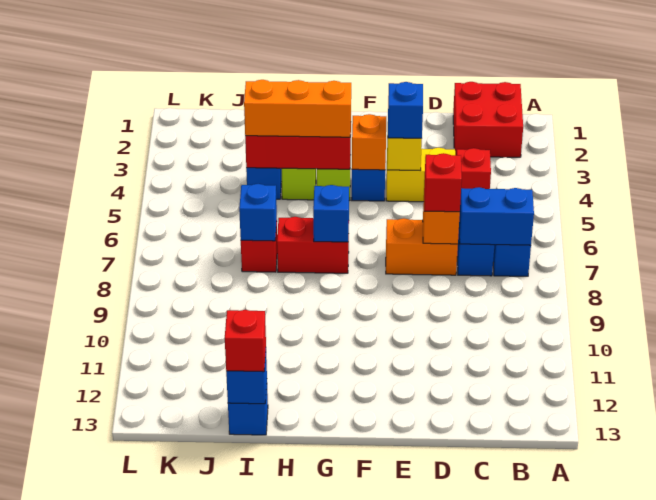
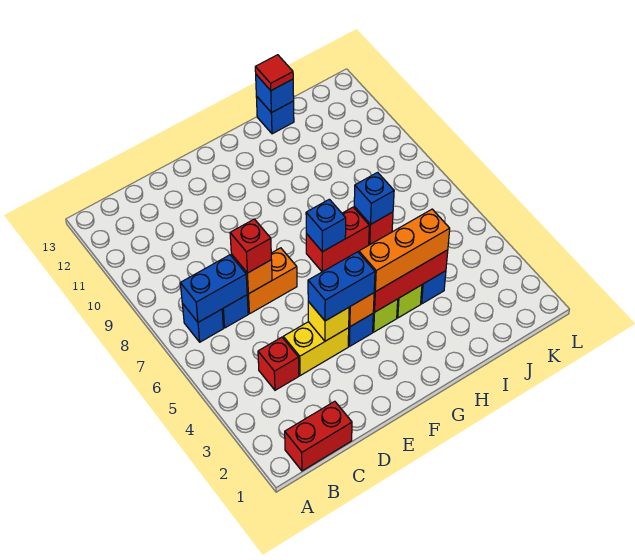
red brick B1:C2 level 1 -> red brick B1:C1 level 1
blue brick E4 level 3 -> blue brick E4:F4 level 3
red brick I13 level 3 -> red tile I13 level 3

